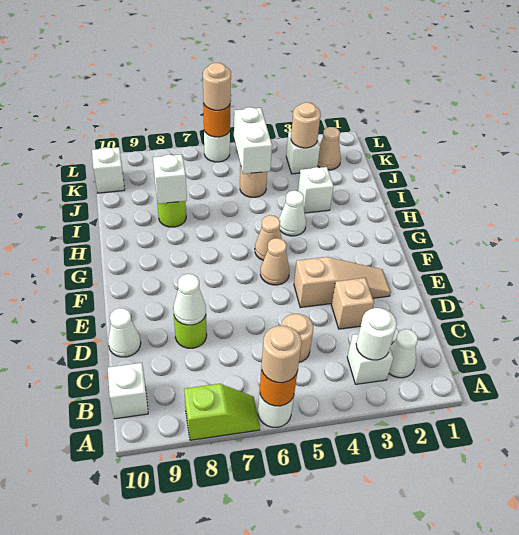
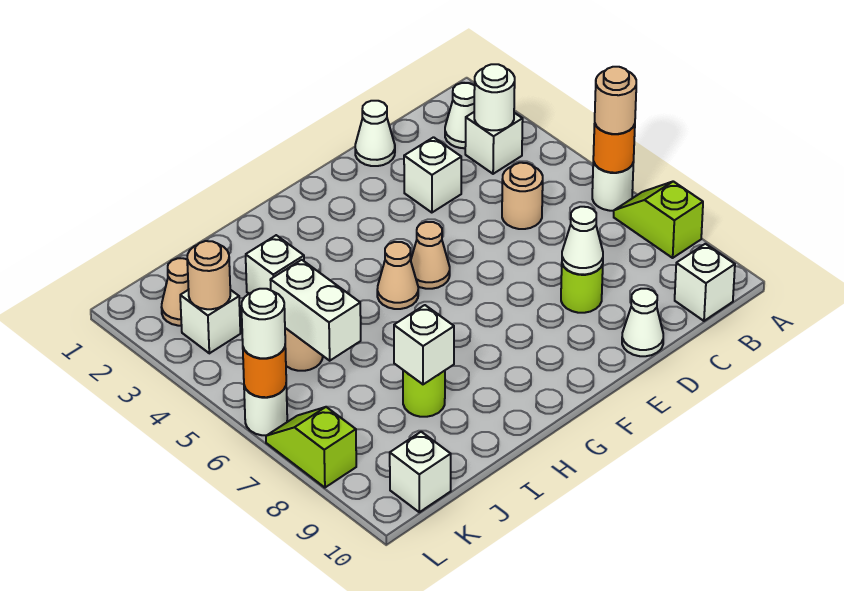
tan brick D3 level 1 -> white brick D3 level 1
tan slope E2:E4 level 1 top 4 -> none
white cone H4 level 1 -> white cone D1 level 1
white brick J5:K5 level 2 -> white brick J5:J6 level 2
tan round brick L6 level 3 -> white round brick L6 level 3
none -> lime slope L7:L8 level 1 top 8

